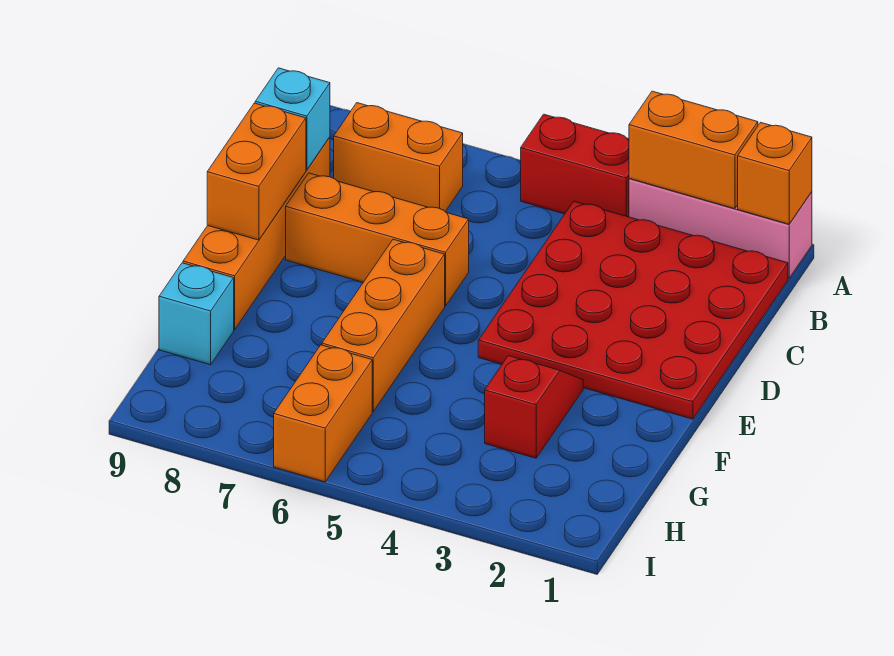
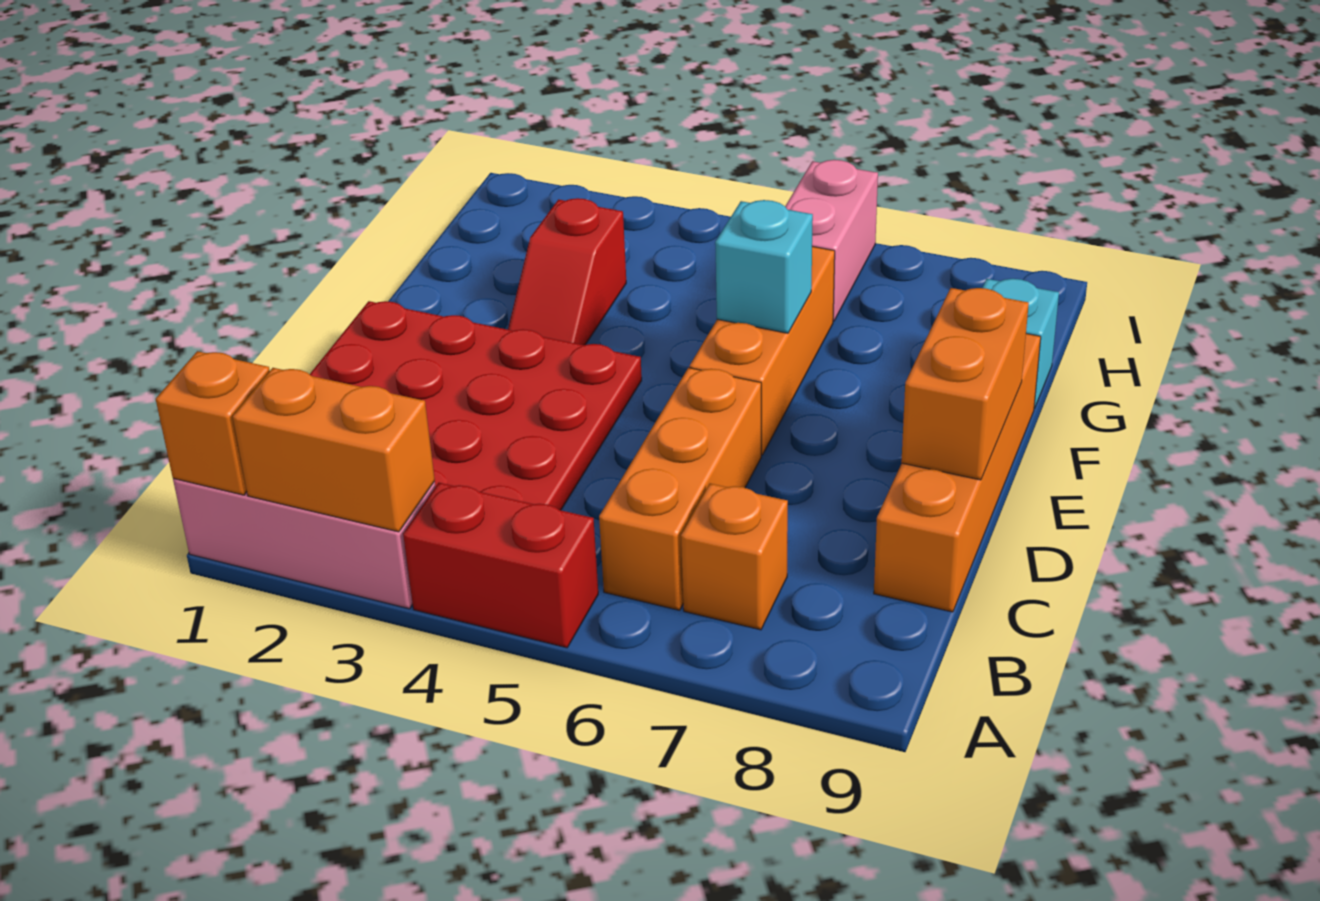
orange brick B7:B8 level 1 -> orange brick B7 level 1
cyan brick C9 level 2 -> cyan brick F6 level 2
orange brick D6:D8 level 1 -> orange brick B6:D6 level 1
orange brick H6:I6 level 1 -> pink brick H6:I6 level 1

